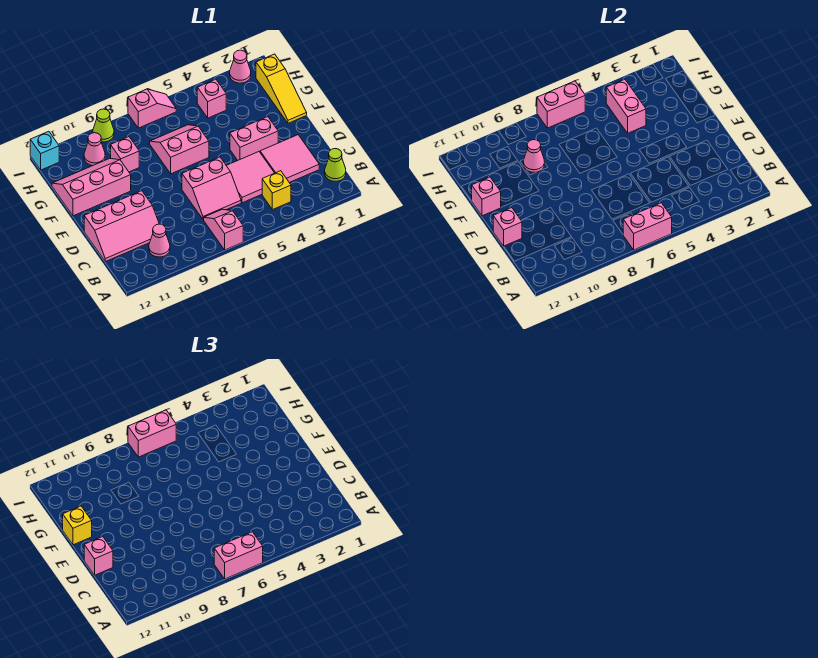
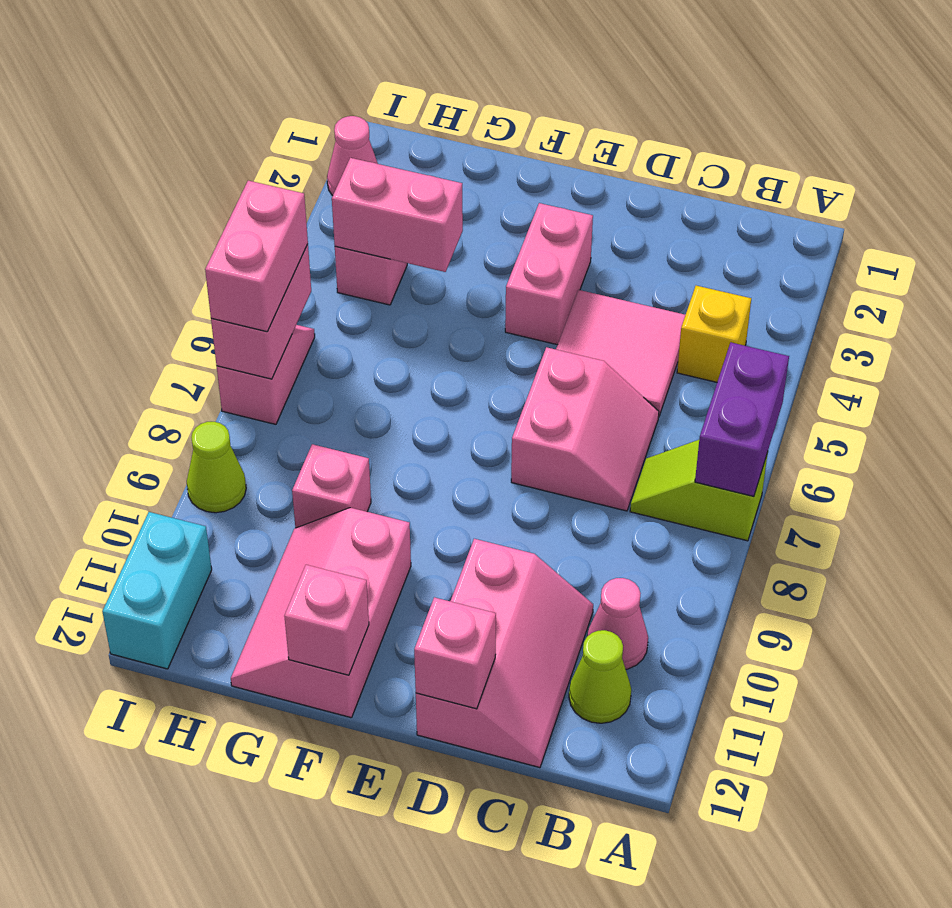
pink brick A6:A7 level 2 -> purple brick A6:A7 level 2
pink brick A6:A7 level 3 -> none
pink slope A7:B7 level 1 top A -> lime slope A7:B7 level 1 top A
lime cone B1 level 1 -> lime cone B11 level 1
pink tile C2:D3 level 1 -> none
pink brick D12 level 3 -> none
yellow slope F1:H1 level 1 top H -> none
pink slope F6:G7 level 1 top F -> none
yellow brick F12 level 3 -> none
pink cone G9 level 2 -> none
pink cone H10 level 1 -> none
cyan brick I12 level 1 -> cyan brick I11:I12 level 1

